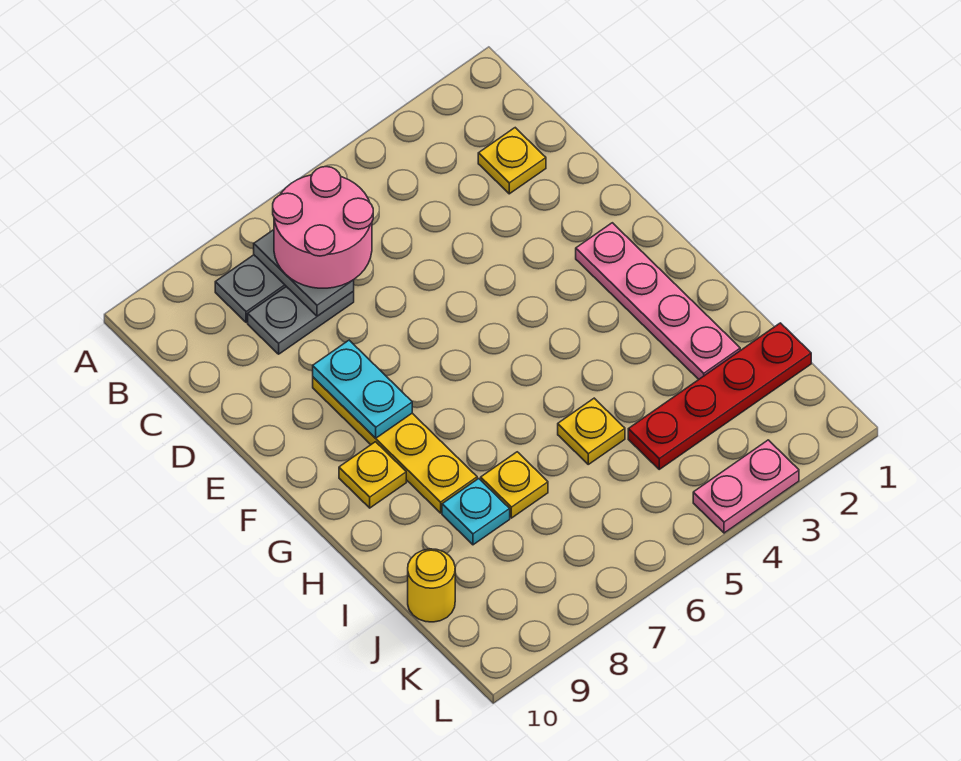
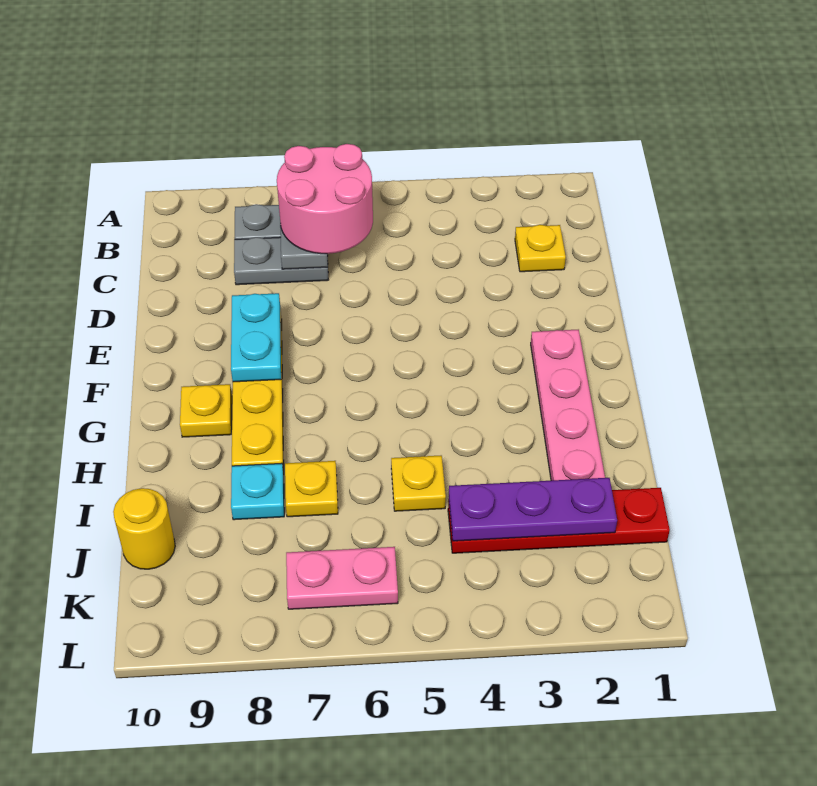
none -> purple plate J2:J4 level 2
pink plate L3:L4 level 1 -> pink plate K6:K7 level 1

